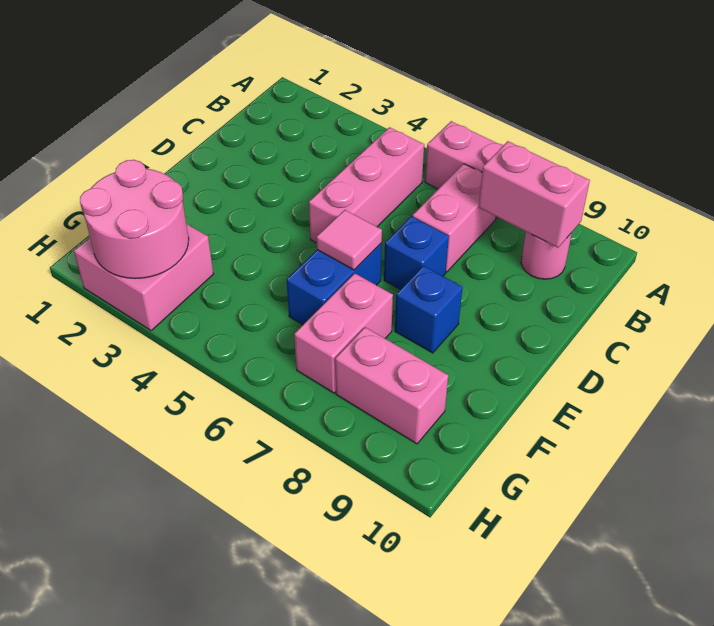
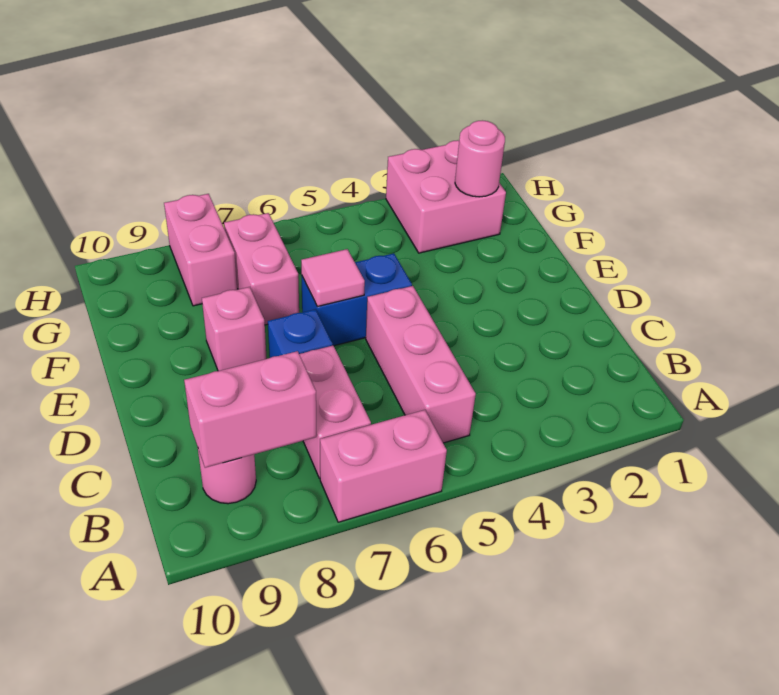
blue brick E6:F6 level 1 -> blue brick E5:E6 level 1
blue brick E8 level 1 -> pink brick E8 level 1
pink round brick G2:H3 level 2 -> pink round brick G2 level 2
pink brick G8:G9 level 1 -> pink brick G8:H8 level 1

